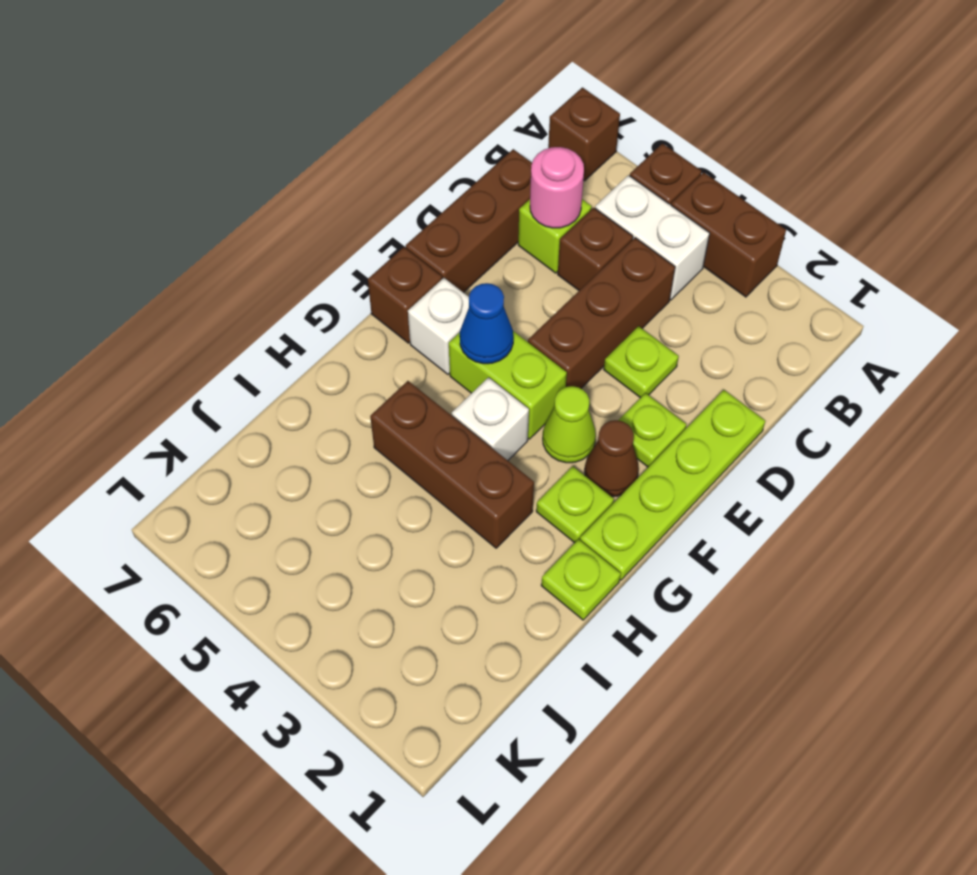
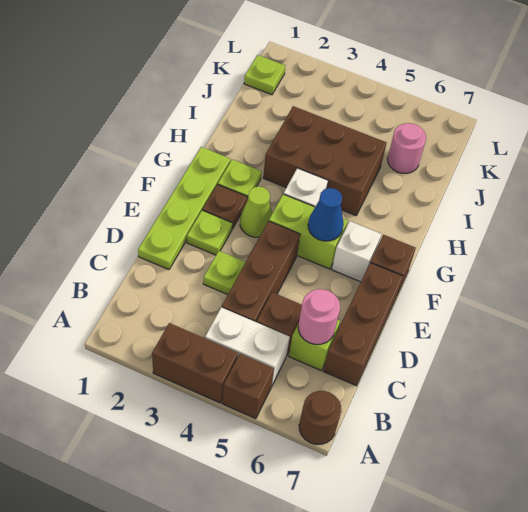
brown brick A7 level 1 -> brown round brick A7 level 1
brown cone F2 level 1 -> brown plate F2 level 1
lime plate H1 level 1 -> lime plate K1 level 1
brown brick H3:H5 level 1 -> brown brick H3:I5 level 1
none -> pink round brick J6 level 1

